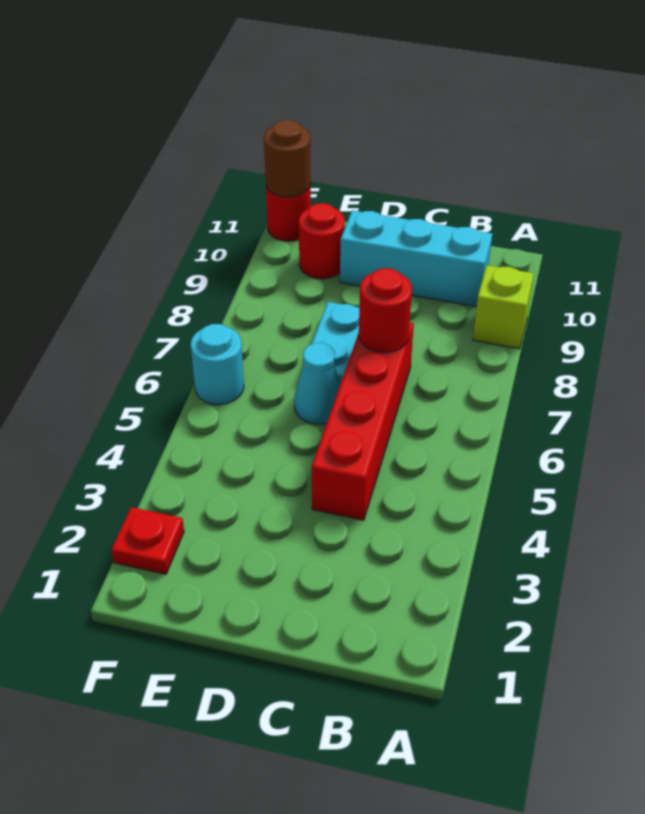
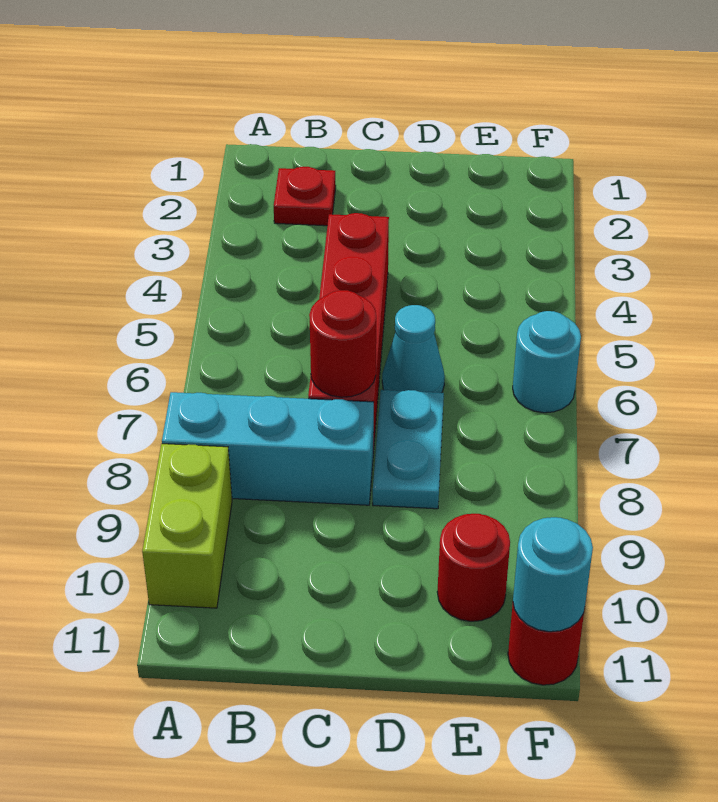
lime brick A9 level 1 -> lime brick A9:A10 level 1
cyan brick B10:D10 level 1 -> cyan brick A8:C8 level 1
red plate F2 level 1 -> red plate B2 level 1
brown round brick F11 level 2 -> cyan round brick F11 level 2

